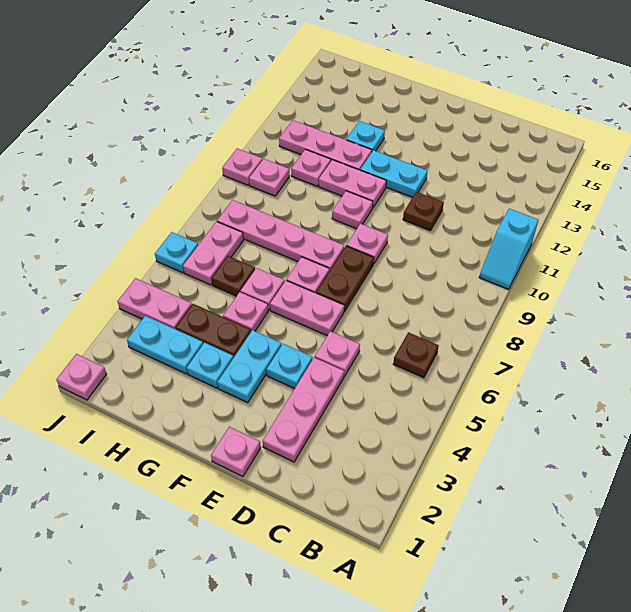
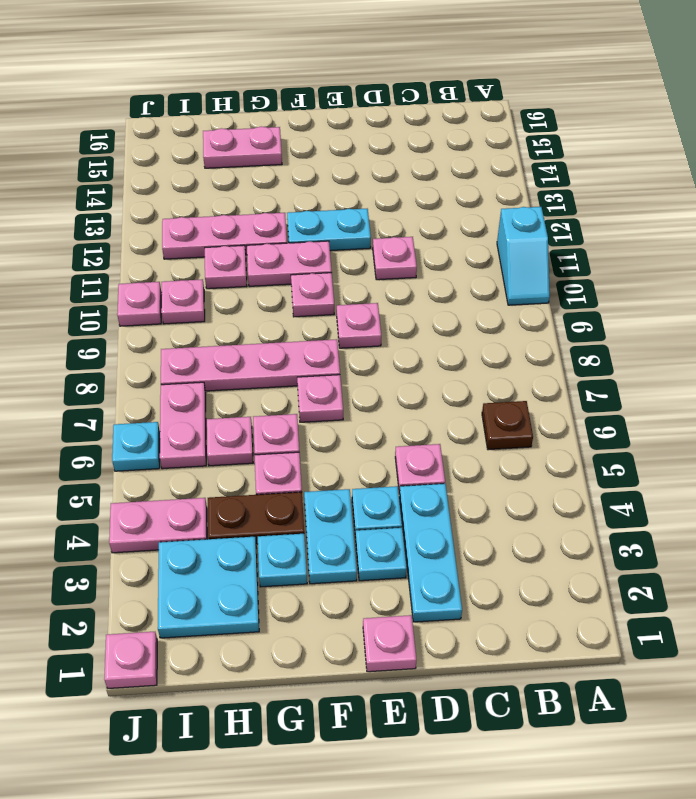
pink plate D2:D4 level 1 -> cyan plate D2:D4 level 1
brown plate D11 level 1 -> pink plate D11 level 1
pink plate E6:F6 level 1 -> pink plate G15:H15 level 1
brown plate E7:E8 level 1 -> none
cyan plate G13 level 1 -> cyan plate E3 level 1
cyan plate H3:I3 level 1 -> cyan plate H2:I3 level 1
brown plate H6 level 1 -> pink plate H6 level 1

